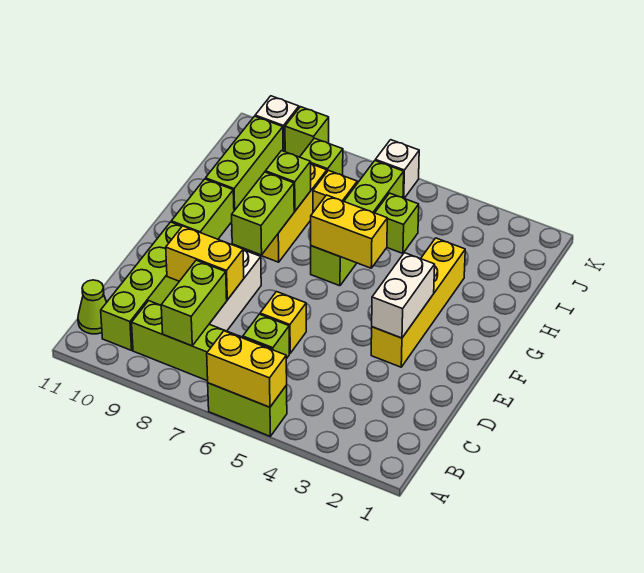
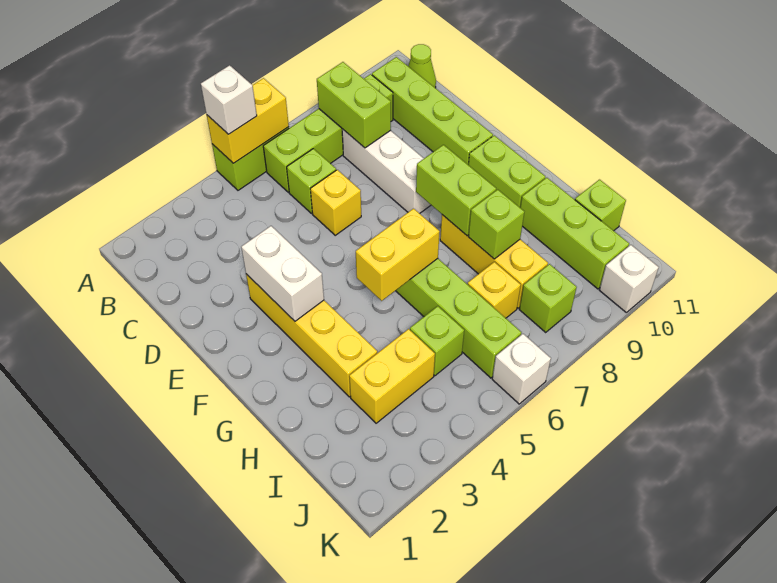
none -> white brick A5 level 3
yellow brick D8:D9 level 2 -> yellow brick I3:I4 level 1
lime brick K9 level 1 -> lime brick I11 level 1

